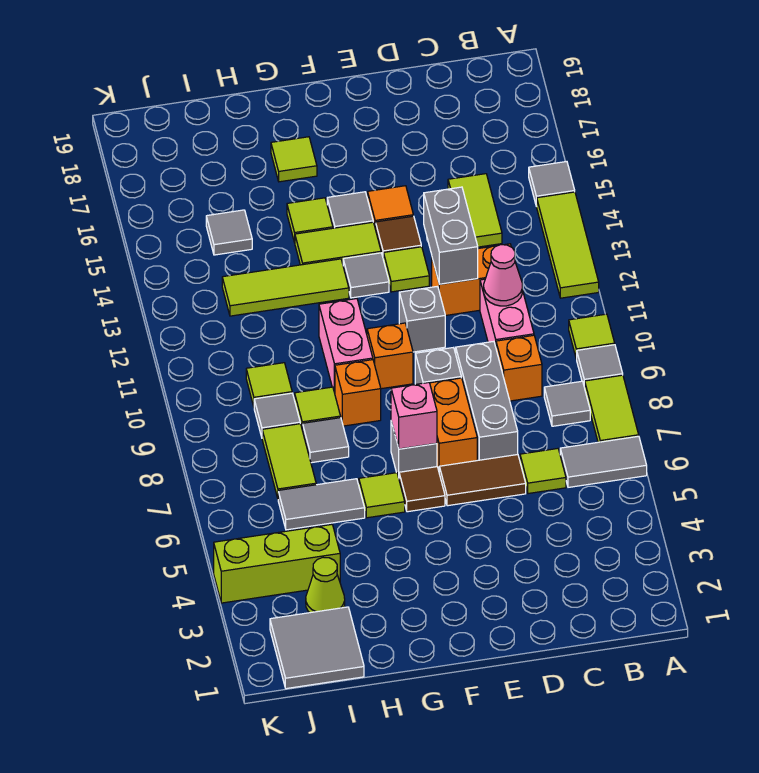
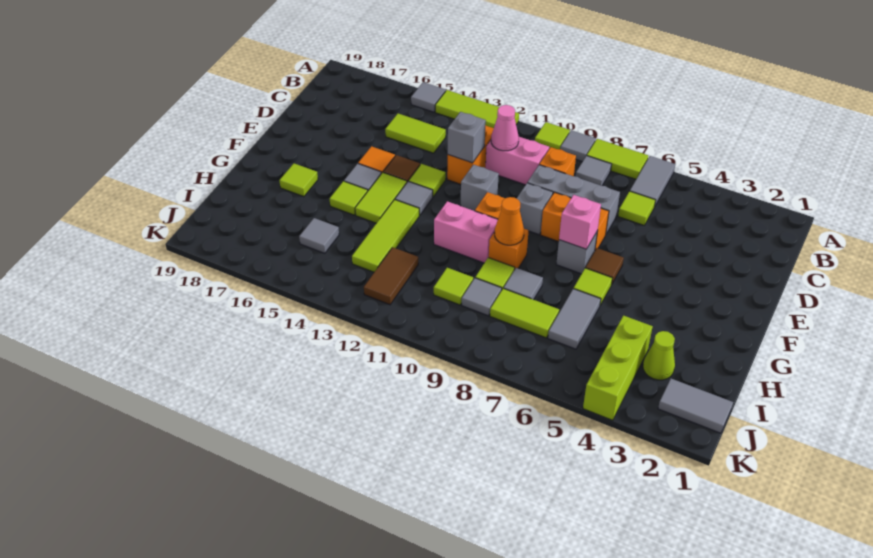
brown tile D6:E6 level 1 -> brown tile I12:J12 level 1
grey brick D12:D13 level 2 -> grey brick D12 level 2
none -> orange cone G9 level 2
grey tile I1:J2 level 1 -> grey tile J1:J2 level 1

